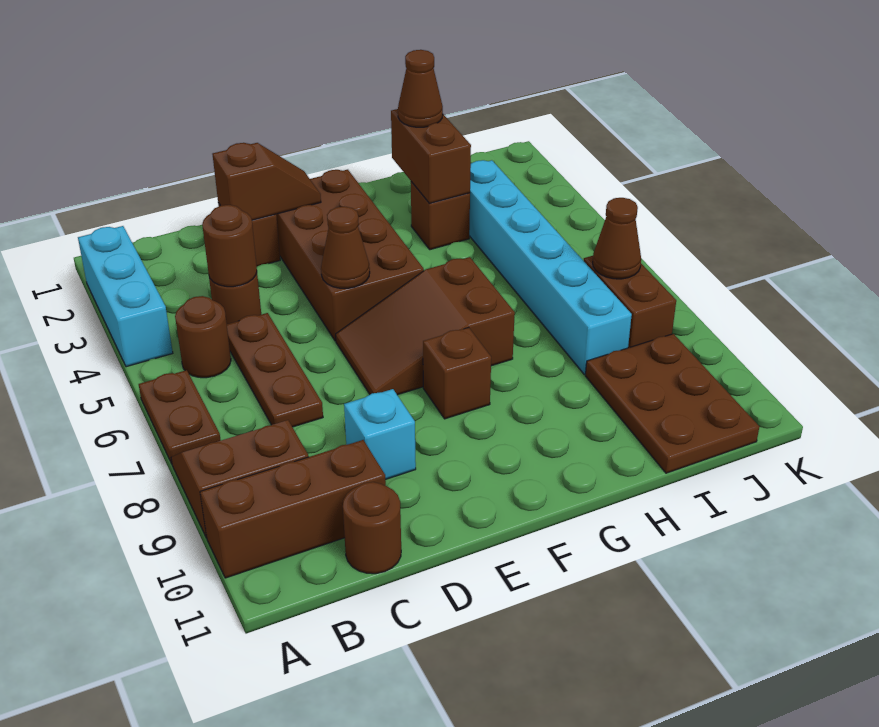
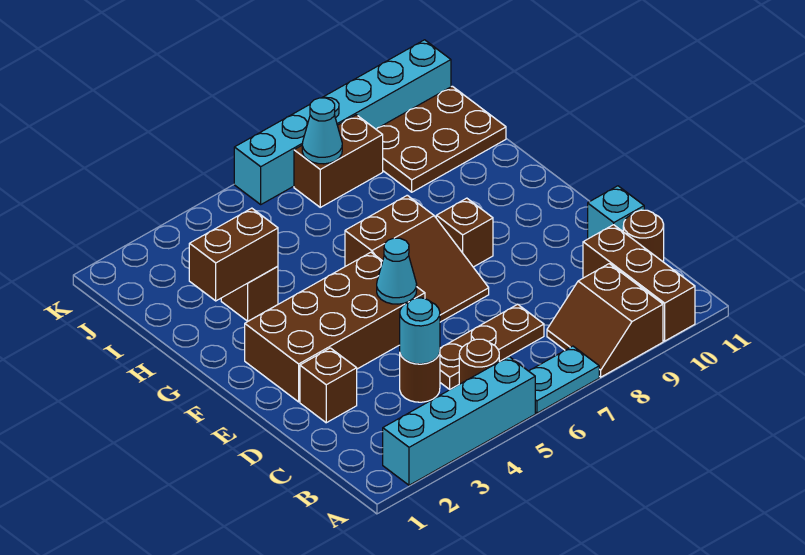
cyan brick A2:A4 level 1 -> cyan brick A2:A5 level 1
brown plate A6:A7 level 1 -> cyan plate A6:A7 level 1
brown round brick C4 level 2 -> cyan round brick C4 level 2
brown slope D2:E2 level 2 top D -> none
cyan brick D9 level 1 -> cyan brick D11 level 1
brown cone E5 level 2 -> cyan cone E5 level 2
brown cone H2 level 3 -> none
cyan brick I3:I8 level 1 -> cyan brick K6:K11 level 1
brown cone J7 level 2 -> cyan cone J7 level 2

